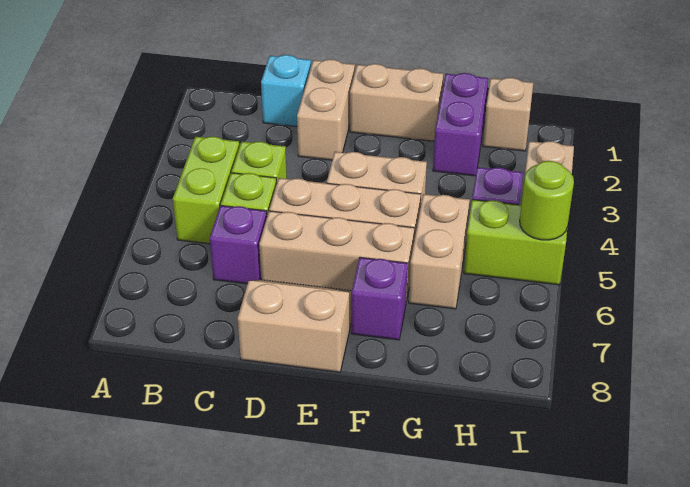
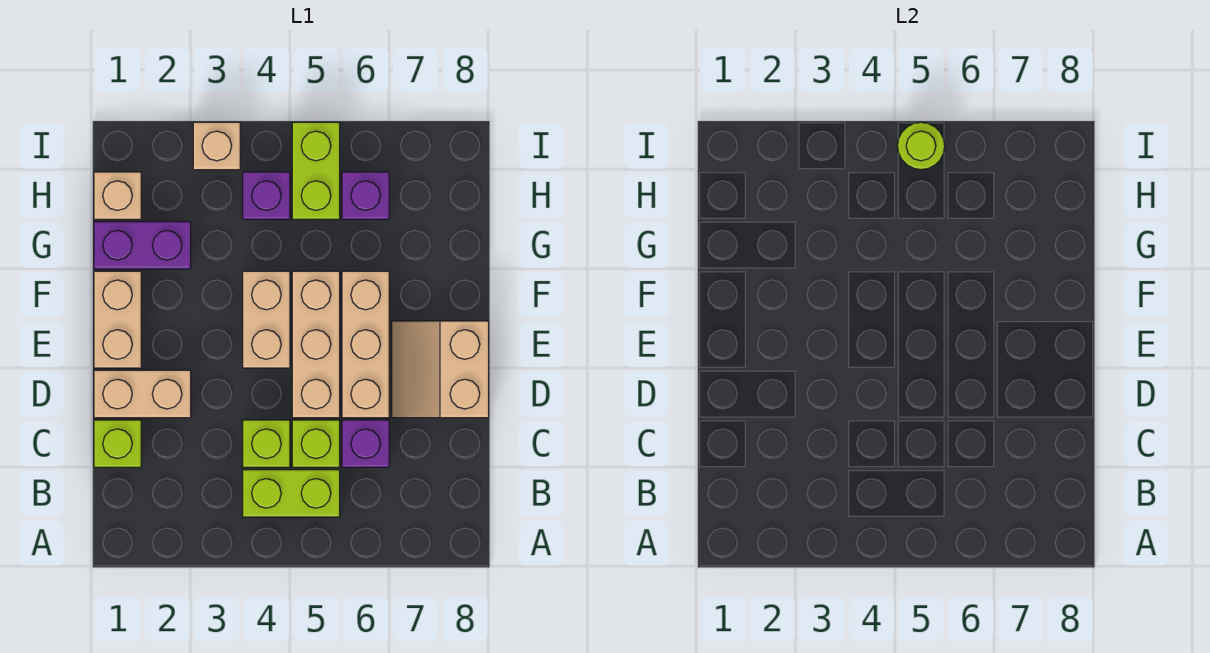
cyan brick C1 level 1 -> lime brick C1 level 1
purple brick F7 level 1 -> purple brick H6 level 1
tan brick G5:G6 level 1 -> none

